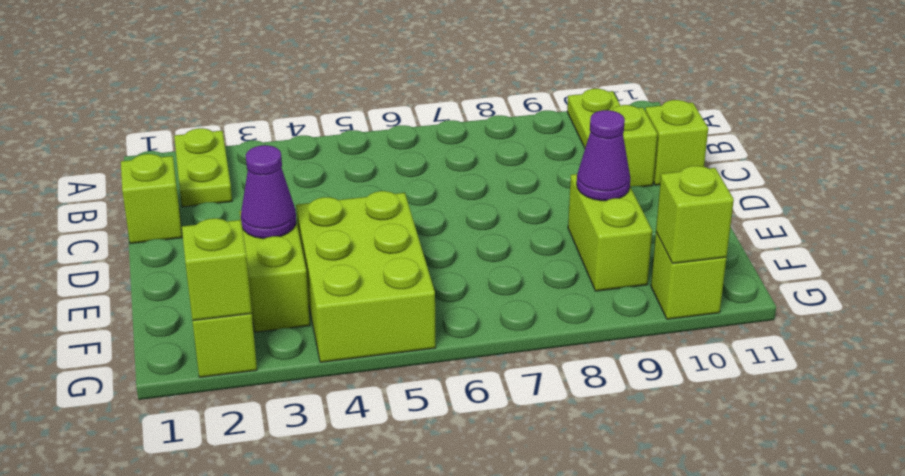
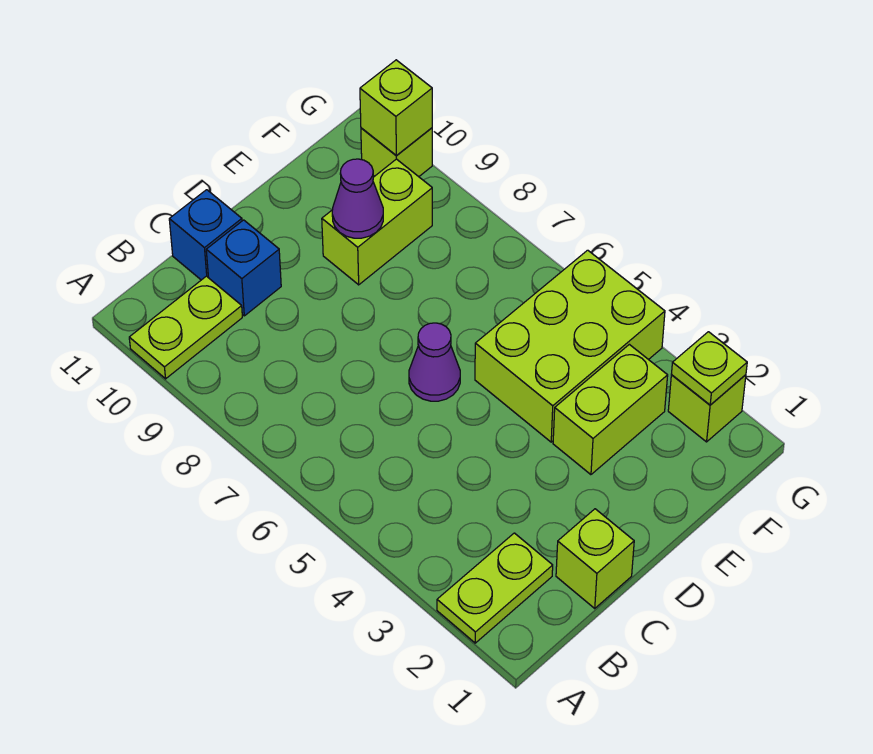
lime brick C10 level 1 -> blue brick C10 level 1
lime brick C11 level 1 -> blue brick C11 level 1
purple cone E3 level 2 -> purple cone D6 level 1
lime brick G2 level 2 -> lime plate G2 level 2

